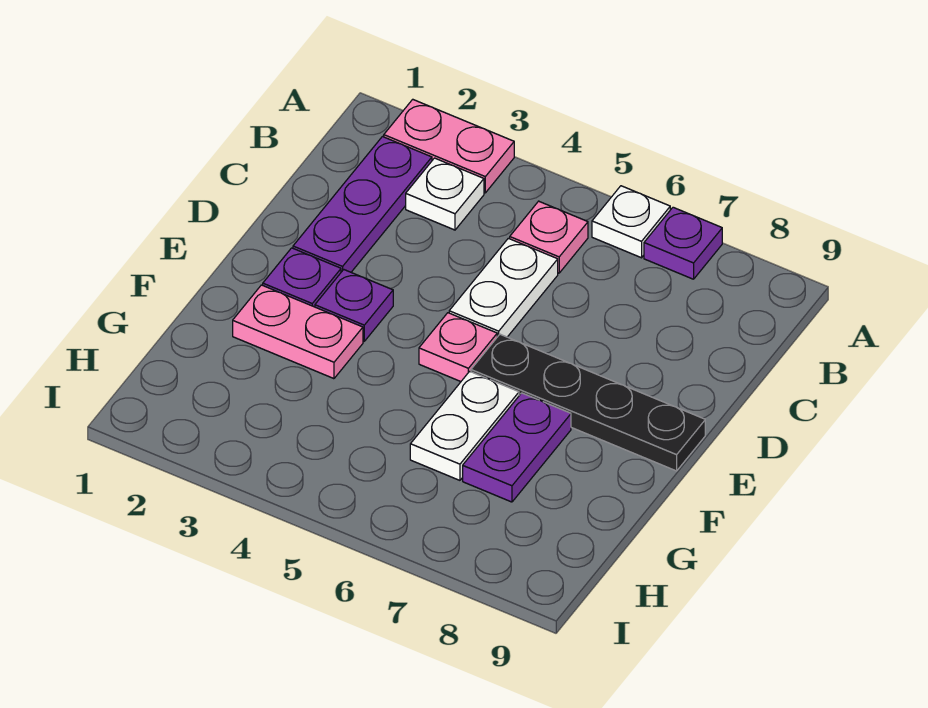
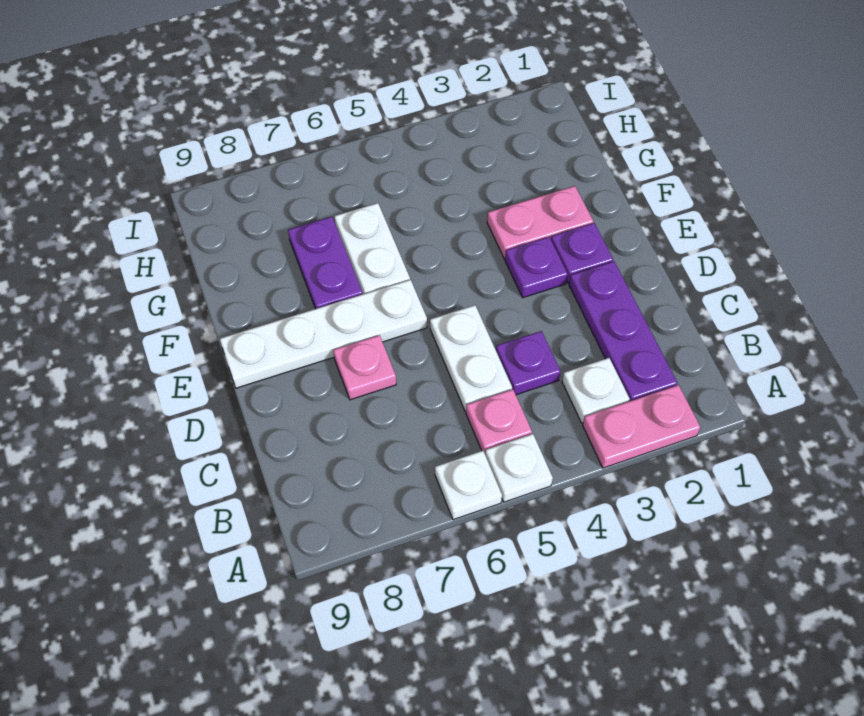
none -> white plate A5 level 1
purple plate A7 level 1 -> purple plate C4 level 1
pink plate E5 level 1 -> pink plate D7 level 1
black plate E6:E9 level 1 -> white plate E6:E9 level 1

